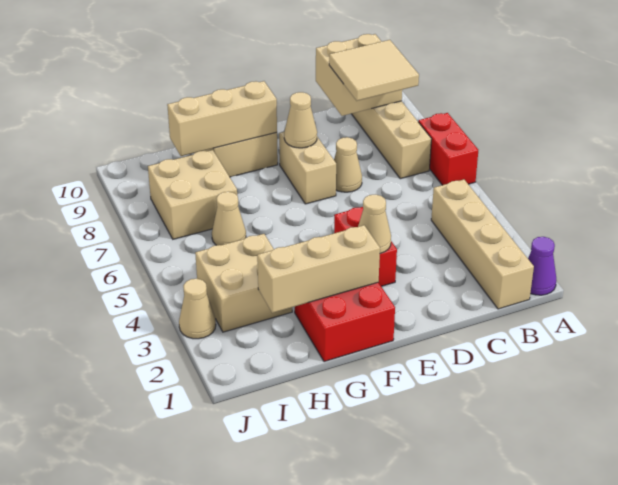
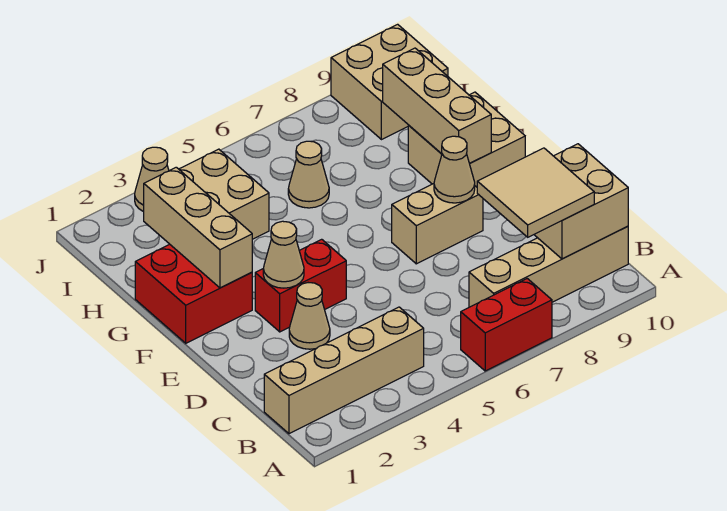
purple cone A1 level 1 -> none
tan cone D7 level 1 -> tan cone D3 level 1
tan brick H7:I8 level 1 -> tan brick I9:J10 level 1

